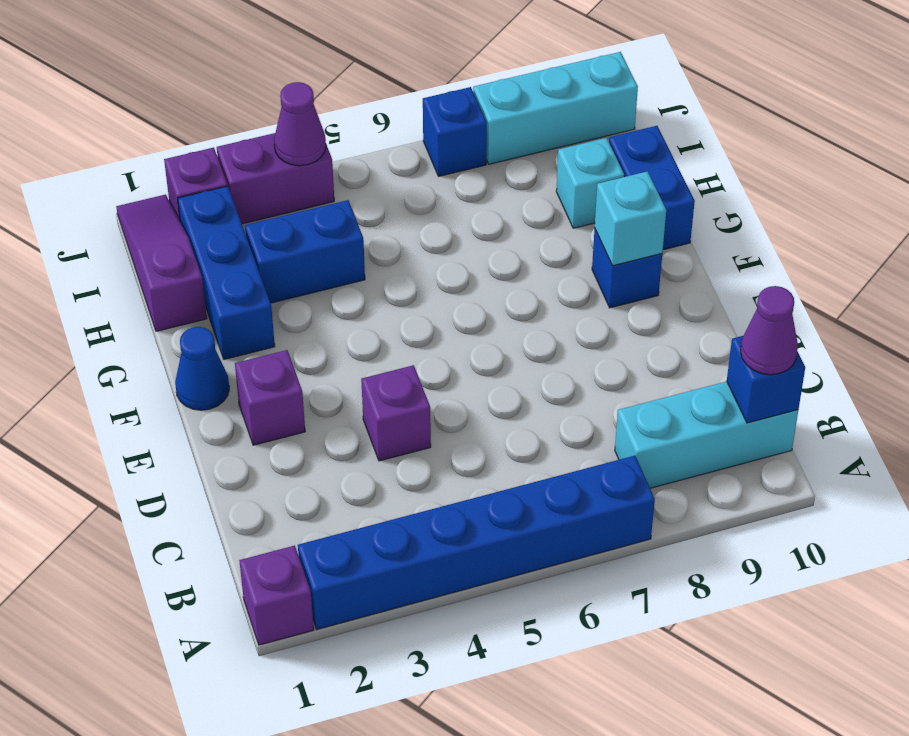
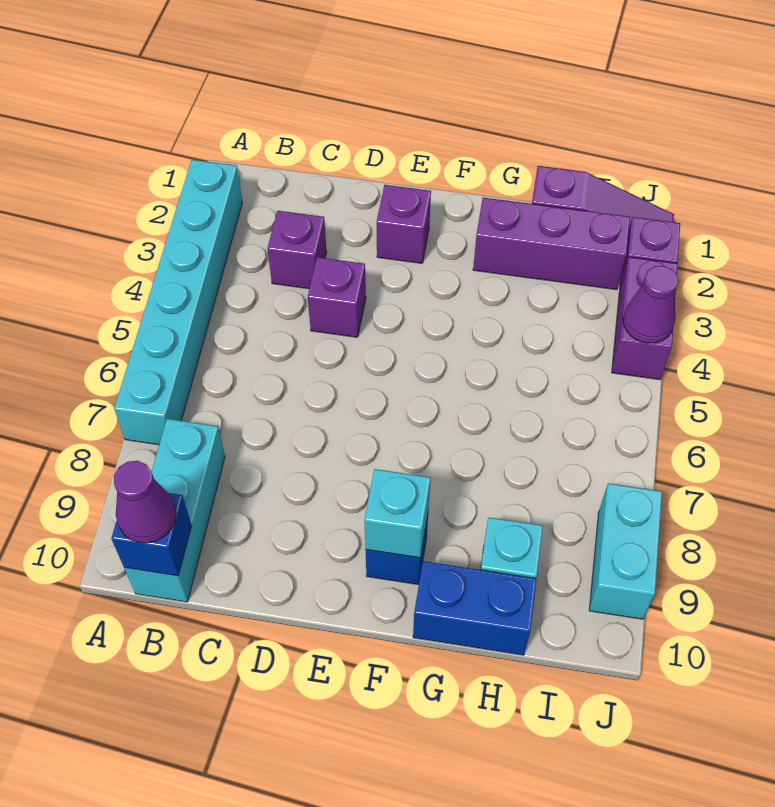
purple brick A1 level 1 -> purple brick C3 level 1
blue brick A2:A7 level 1 -> cyan brick A2:A7 level 1
blue cone F1 level 1 -> none
blue brick G2:I2 level 1 -> purple brick G2:I2 level 1
blue brick H3:H4 level 1 -> none
blue brick J7 level 1 -> none
cyan brick J8:J10 level 1 -> cyan brick J8:J9 level 1

